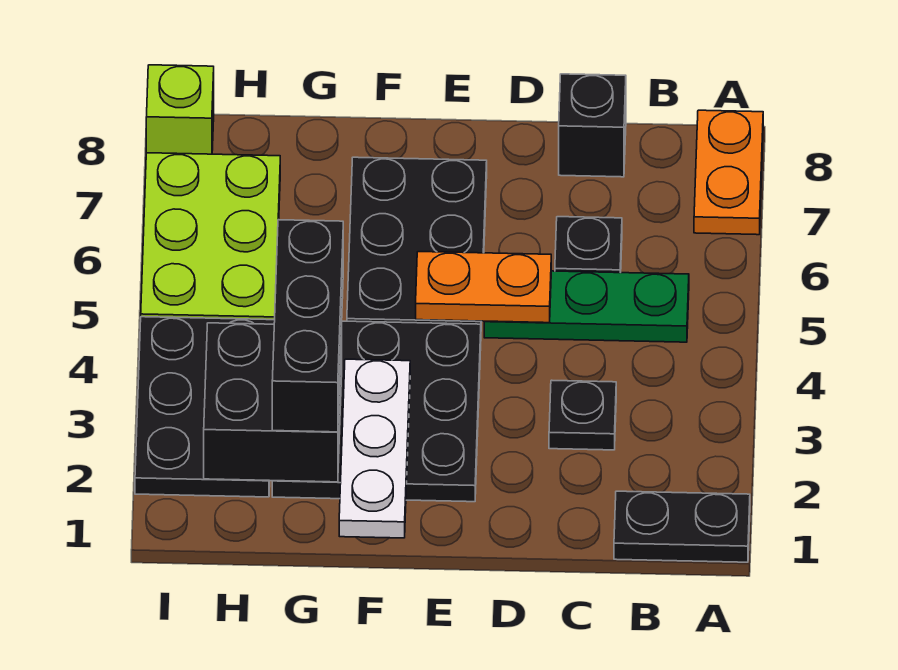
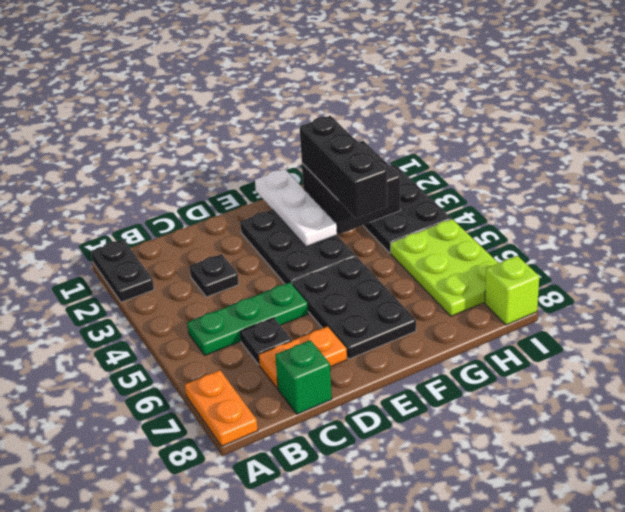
black plate A1:B1 level 1 -> black plate A1:A2 level 1
black brick C8 level 1 -> green brick C8 level 1
orange plate D5:E5 level 2 -> orange plate C7:D7 level 1
black plate E2:G4 level 1 -> black plate E2:F4 level 1

